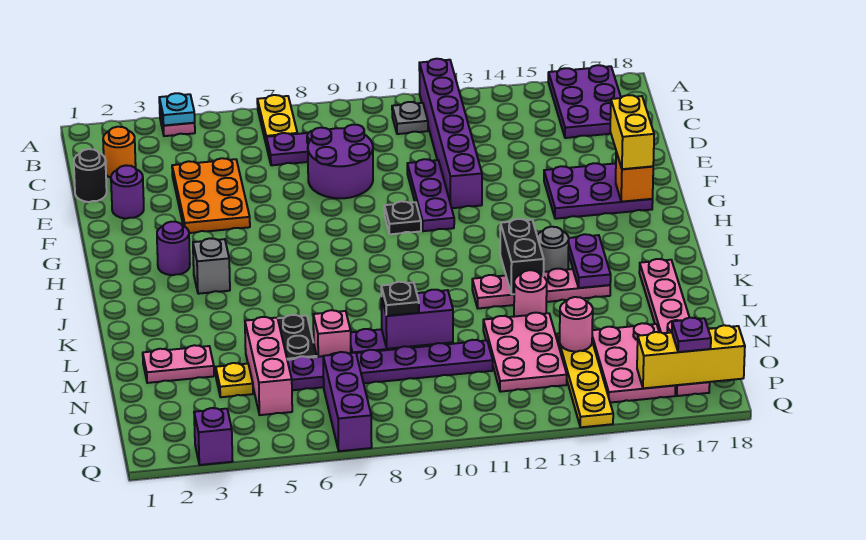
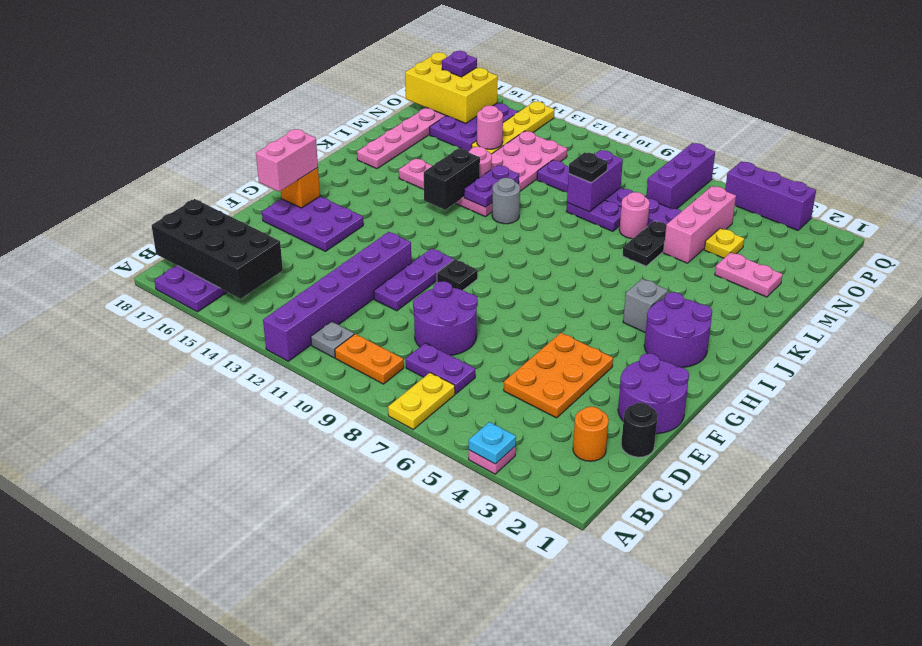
none -> orange plate B9:B10 level 1
none -> black brick B15:C18 level 2
purple round brick E2 level 1 -> purple round brick E1:F2 level 1
yellow brick F17:G17 level 3 -> pink brick F17:G17 level 3
purple round brick H3 level 1 -> purple round brick H2:I3 level 1
grey round brick J14 level 1 -> grey round brick K11 level 1
purple plate J15:K15 level 2 -> purple plate K12:L12 level 2
pink brick M7 level 1 -> pink round brick M7 level 1
purple brick M9:M10 level 2 -> purple brick M9:N9 level 2
pink plate N15:P16 level 1 -> purple plate N15:P16 level 1
yellow brick P16:P18 level 2 -> yellow brick O16:P18 level 2
purple brick Q3 level 1 -> purple brick Q3:Q5 level 1

